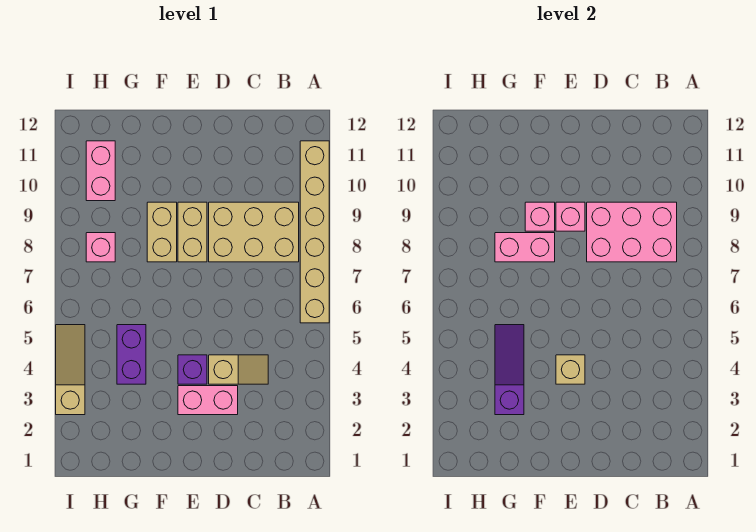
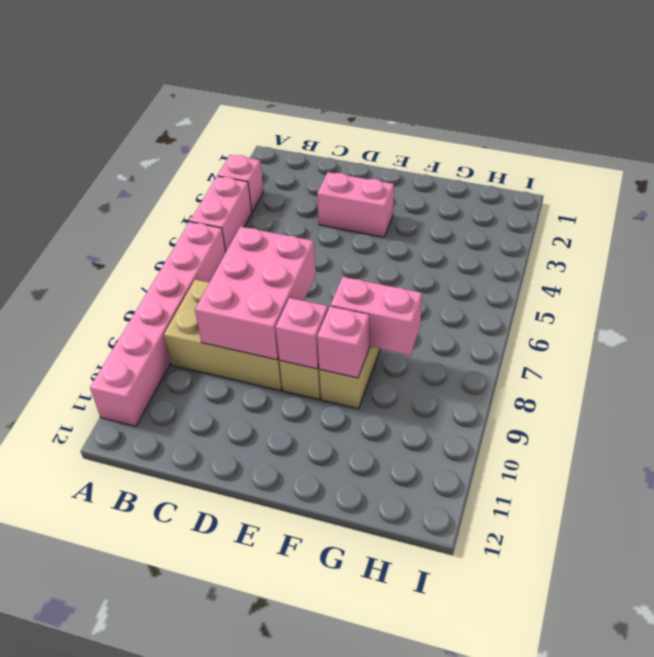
tan brick A6:A11 level 1 -> pink brick A6:A11 level 1
pink brick B8:D9 level 2 -> pink brick C7:D9 level 2
tan slope C4:D4 level 1 top D -> none
purple brick E4 level 1 -> none
tan brick E4 level 2 -> none
purple slope G3:G5 level 2 top 3 -> none
purple brick G4:G5 level 1 -> none
pink brick H8 level 1 -> pink brick A3 level 1
pink brick H10:H11 level 1 -> pink brick A4:A5 level 1
tan slope I3:I5 level 1 top 3 -> none

